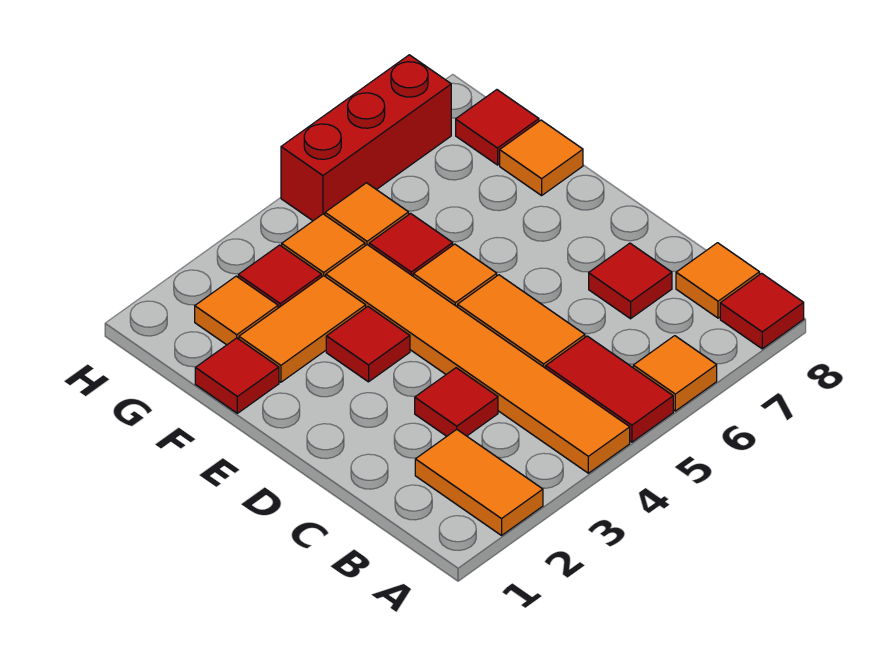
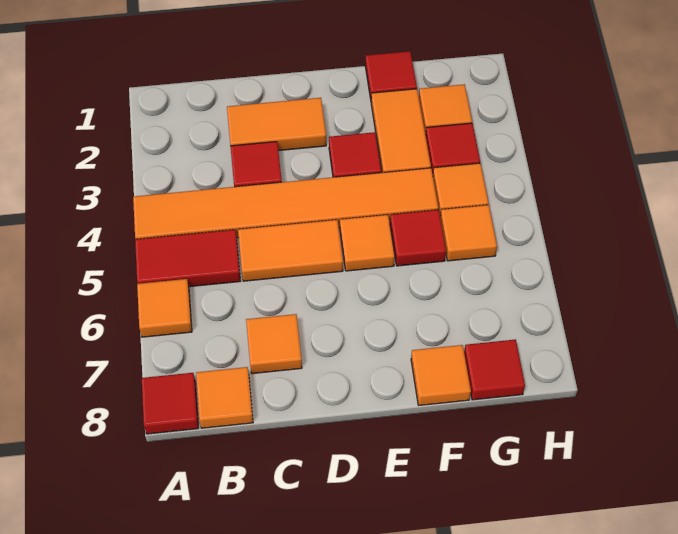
orange tile A2:B2 level 1 -> orange tile C2:D2 level 1
red tile C7 level 1 -> orange tile C7 level 1
red brick H5:H7 level 1 -> none

